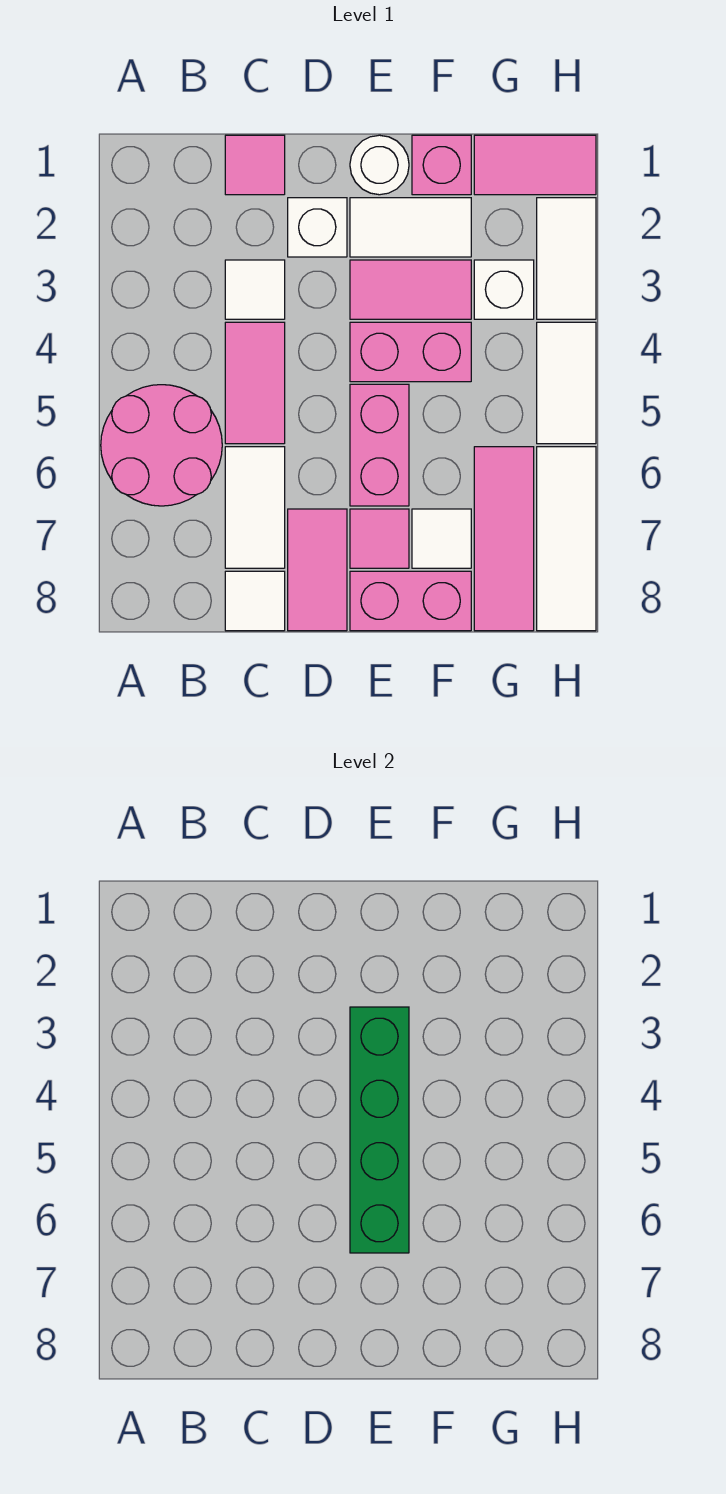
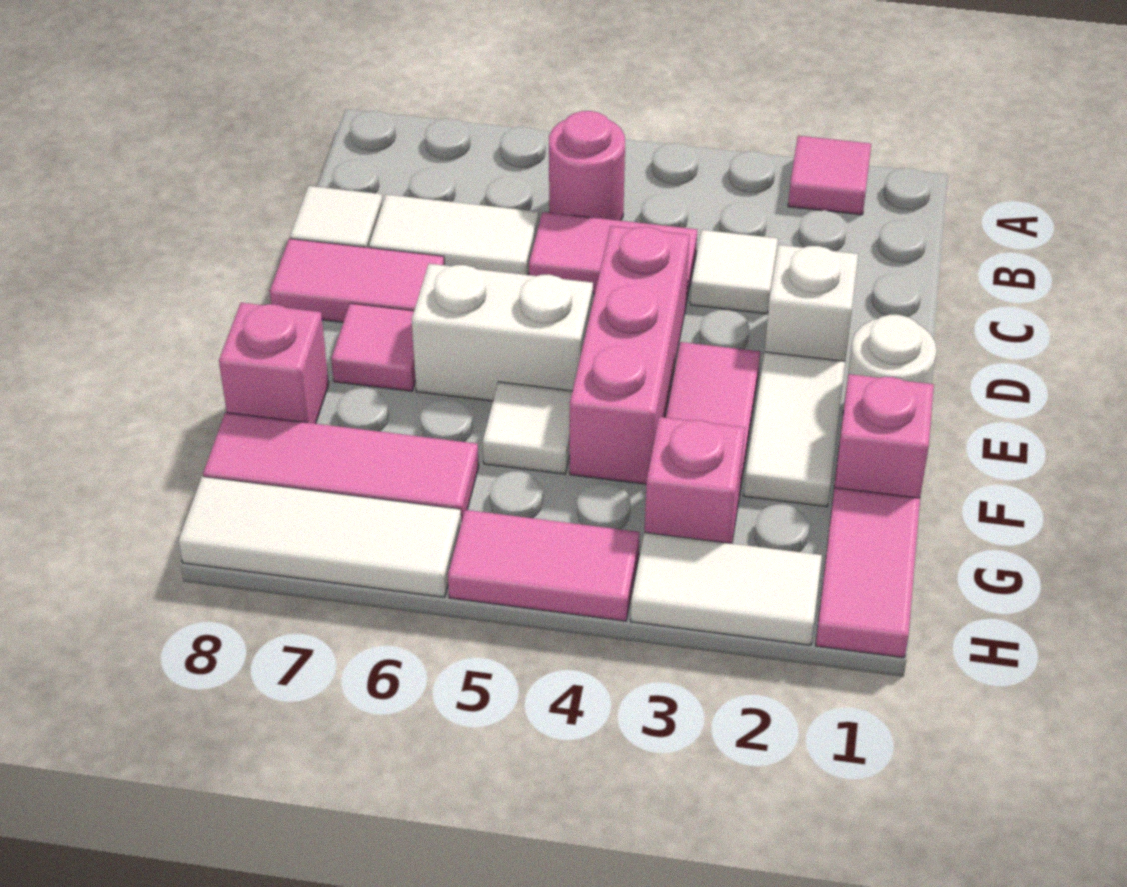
pink round brick A5:B6 level 1 -> pink round brick B5 level 1
pink tile C1 level 1 -> pink tile A2 level 1
green brick E3:E6 level 2 -> none
pink brick E4:F4 level 1 -> pink brick D4:F4 level 1
pink brick E5:E6 level 1 -> white brick E5:E6 level 1
pink brick E8:F8 level 1 -> pink brick F8 level 1
white tile F7 level 1 -> white tile F5 level 1
white brick G3 level 1 -> pink brick G3 level 1
white tile H4:H5 level 1 -> pink tile H4:H5 level 1

